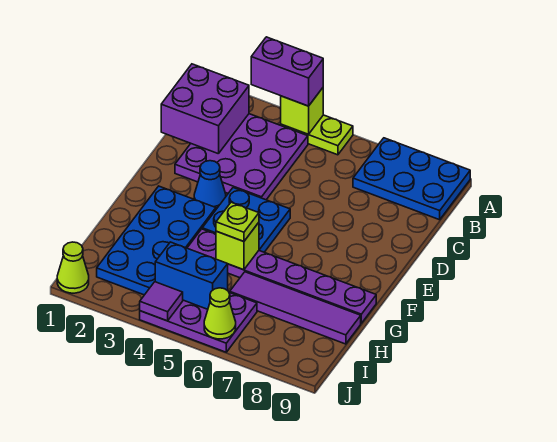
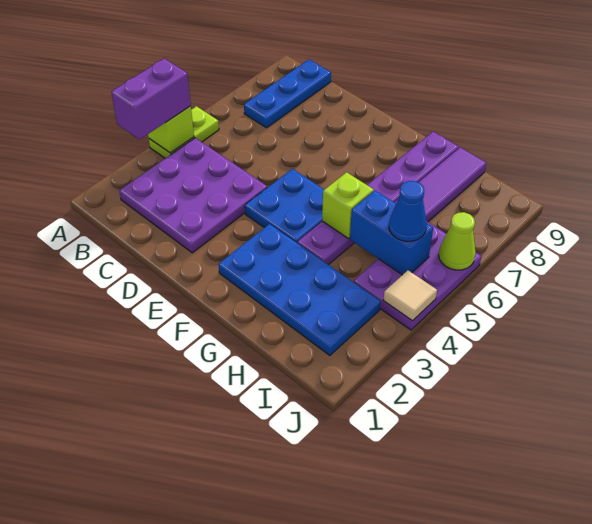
blue plate A7:B9 level 1 -> blue plate B7:B9 level 1
purple brick B1:C2 level 2 -> none
blue cone E3 level 1 -> blue cone I5 level 3
lime plate G5 level 3 -> none
blue brick I4:I5 level 2 -> blue brick H5:I5 level 2
lime cone J1 level 1 -> none
purple tile J4 level 2 -> tan tile J4 level 2

